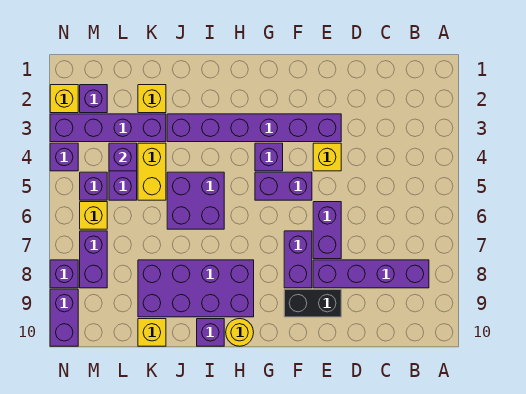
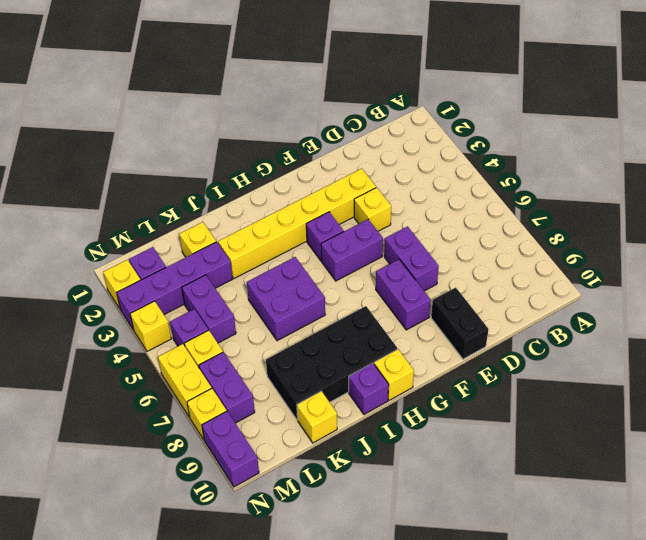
purple brick B8:E8 level 1 -> none
purple brick E3:J3 level 1 -> yellow brick E3:J3 level 1
black brick E9:F9 level 1 -> black brick E9:E10 level 1
purple brick H8:K9 level 1 -> black brick H8:K9 level 1
yellow round brick H10 level 1 -> yellow brick H10 level 1
yellow brick K4:K5 level 1 -> yellow brick N6:N7 level 1
purple brick L4 level 2 -> none
purple brick N4 level 1 -> yellow brick N4 level 1
purple brick N8 level 1 -> yellow brick N8 level 1

